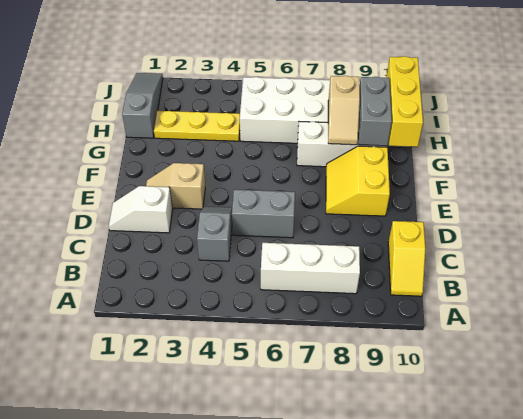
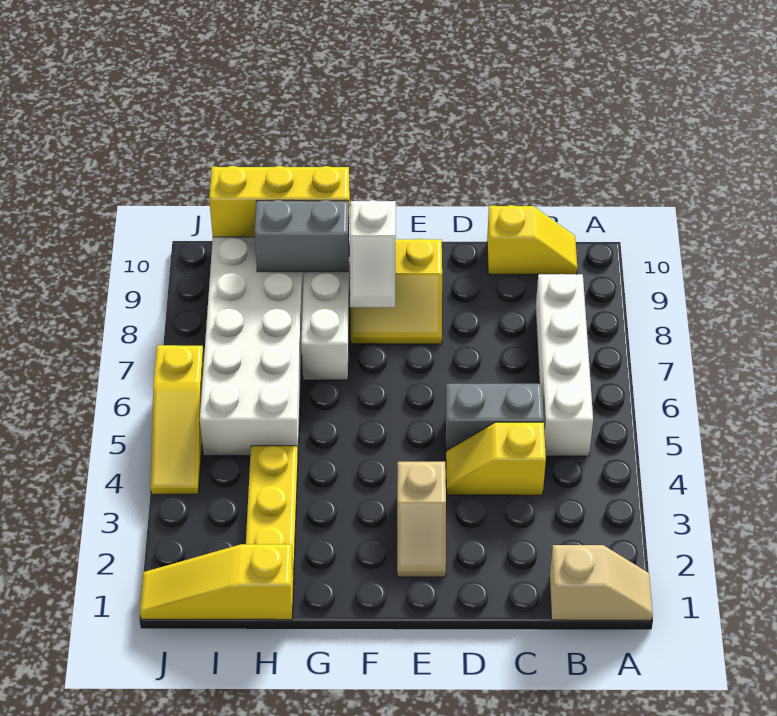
white brick B6:B8 level 1 -> white brick B5:B8 level 1
grey slope C4:D4 level 1 top C -> yellow slope C4:D4 level 1 top C
white slope D1:D2 level 1 top 2 -> white slope F8:F9 level 2 top 9
grey brick D5:D6 level 1 -> grey brick C5:D5 level 1
tan slope G8:H8 level 2 top H -> tan slope A1:B1 level 1 top B
grey slope H1:J1 level 1 top H -> yellow slope H1:J1 level 1 top H
none -> yellow slope J4:J6 level 1 top 6

